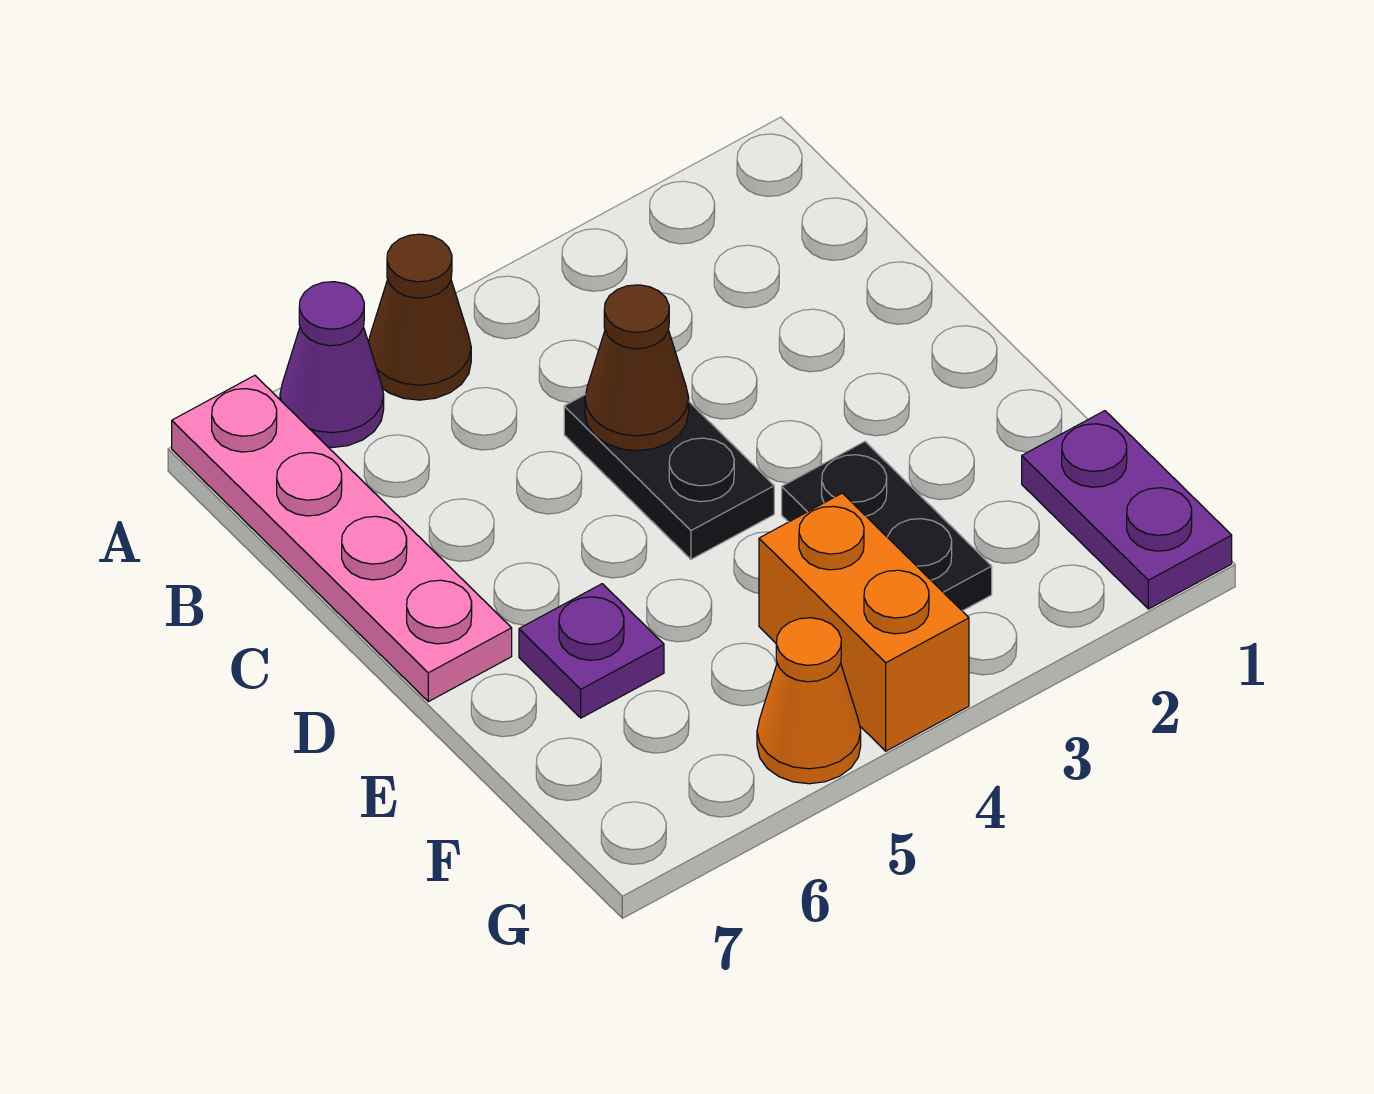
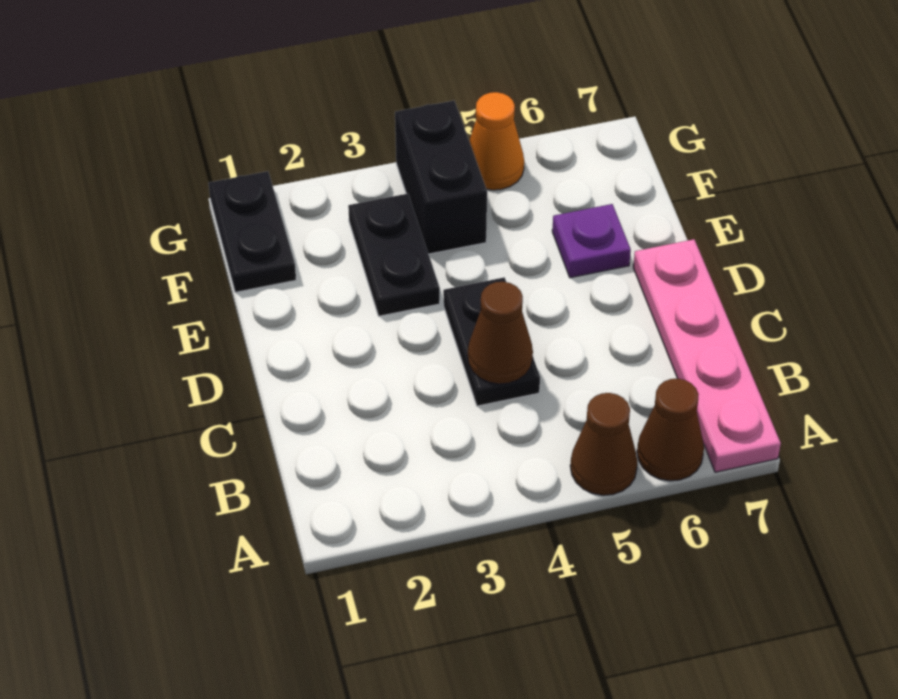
purple cone A6 level 1 -> brown cone A6 level 1
purple plate F1:G1 level 1 -> black plate F1:G1 level 1
orange brick F4:G4 level 1 -> black brick F4:G4 level 1

